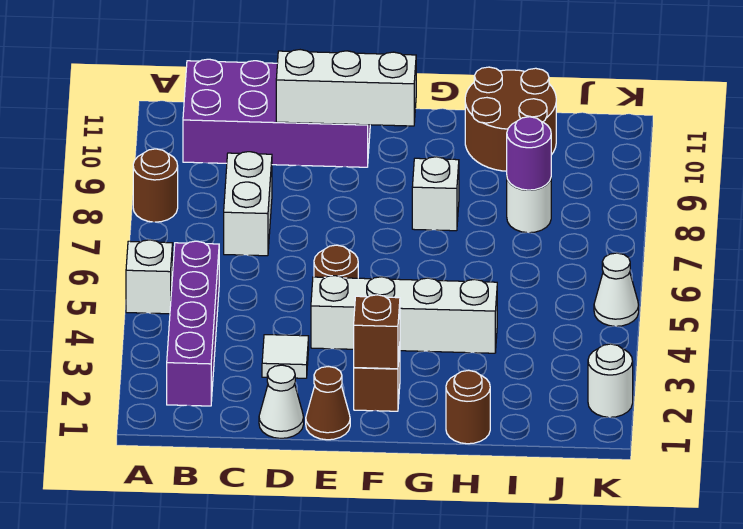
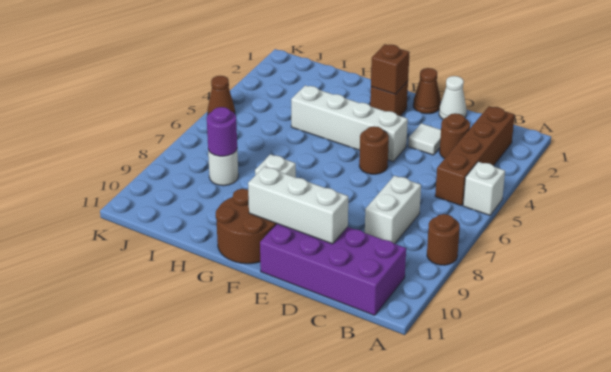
purple brick B2:B5 level 1 -> brown brick B2:B5 level 1
brown round brick H1 level 1 -> brown round brick C3 level 1
brown round brick H10:I11 level 1 -> brown round brick F10:G11 level 1
white round brick K2 level 1 -> none
white cone K5 level 1 -> brown cone K5 level 1

